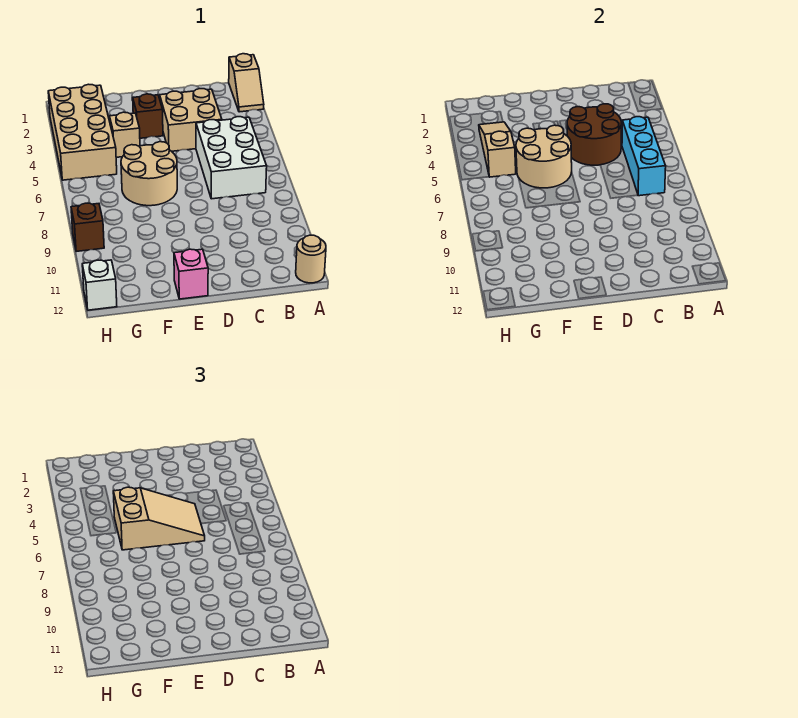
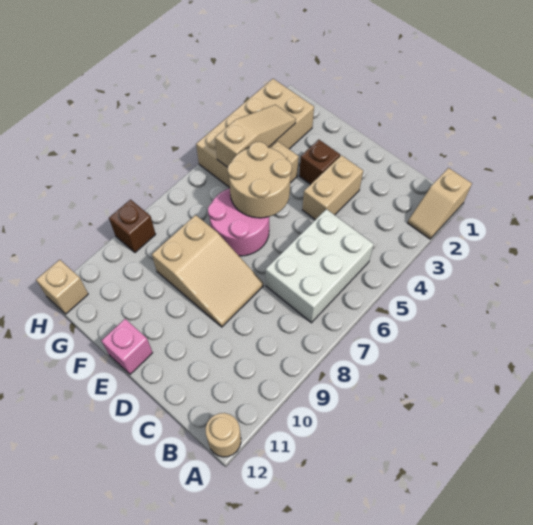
cyan brick B5:B7 level 2 -> none
tan brick C3:D4 level 1 -> tan brick D3:D4 level 1
brown round brick C4:D5 level 2 -> none
tan slope D5:F6 level 3 top F -> tan slope D8:F9 level 1 top F
tan round brick E6:F7 level 1 -> pink round brick E6:F7 level 1
white brick H12 level 1 -> tan brick H12 level 1

